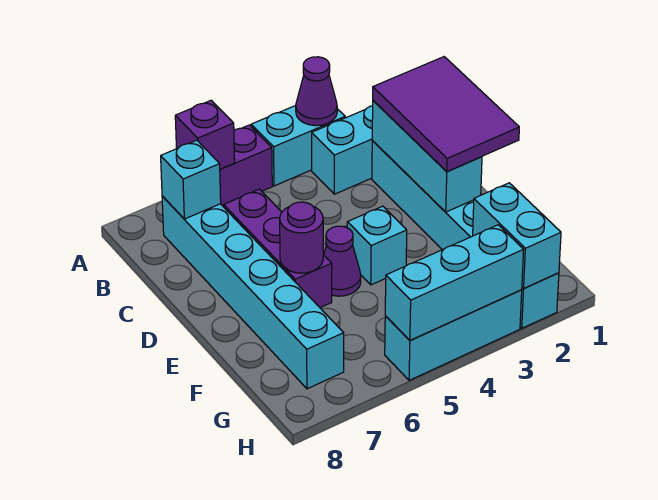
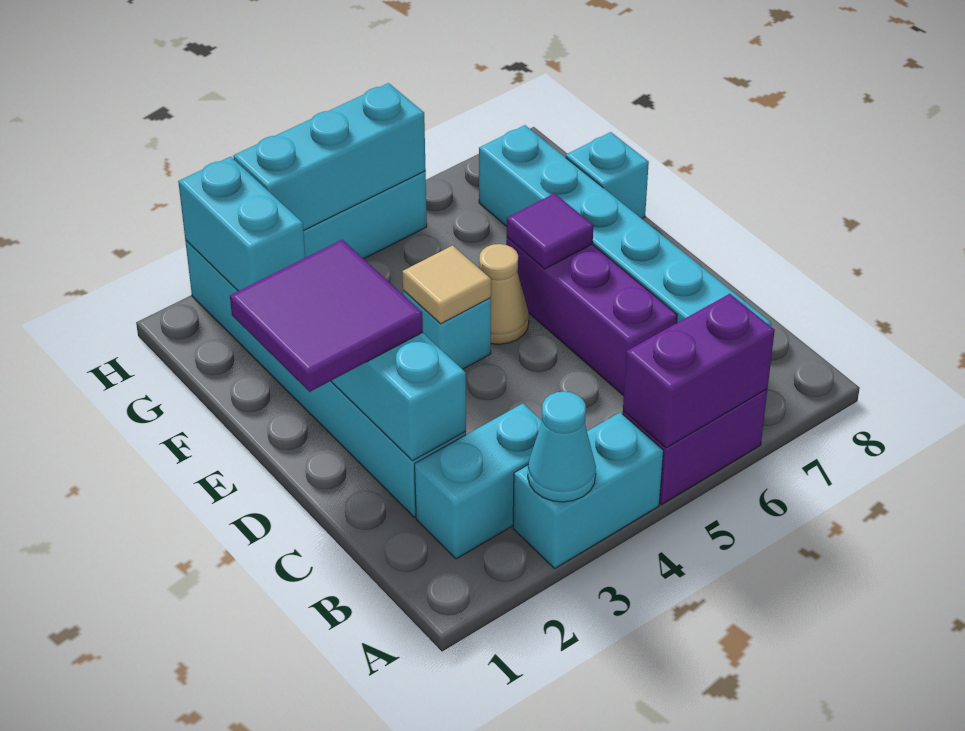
purple cone A3 level 2 -> cyan cone A3 level 2
purple brick A6 level 2 -> purple brick A5:A6 level 2
cyan brick B7 level 2 -> cyan brick F8 level 1
purple tile C1:E2 level 3 -> purple tile D1:E2 level 3
none -> tan tile E4 level 2
purple cone E5 level 1 -> tan cone E5 level 1
purple round brick E6 level 2 -> purple tile E6 level 2

